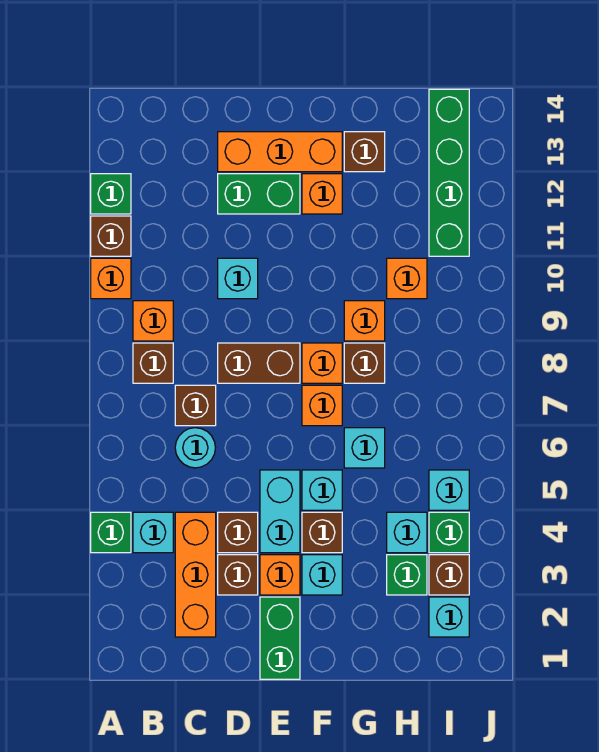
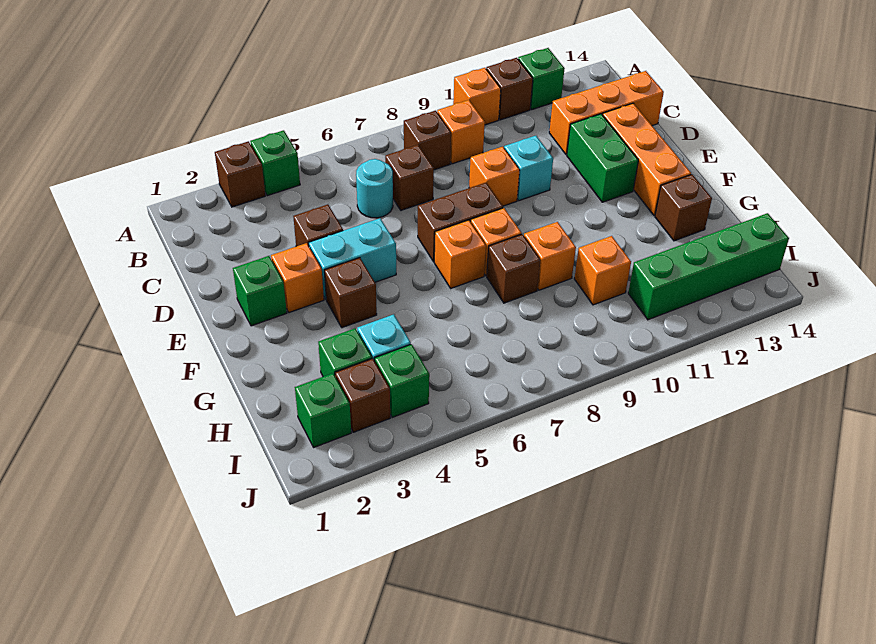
cyan brick B4 level 1 -> none
orange brick C2:C4 level 1 -> orange brick C12:C14 level 1
brown brick D3 level 1 -> brown brick A3 level 1
brown brick D8:E8 level 1 -> brown brick E7:E8 level 1
green brick E1:E2 level 1 -> green brick E2 level 1
cyan brick F3 level 1 -> none
cyan brick F5 level 1 -> none
orange brick F12 level 1 -> orange brick D9 level 1
cyan brick G6 level 1 -> none
cyan brick I2 level 1 -> green brick I2 level 1
cyan brick I5 level 1 -> none

